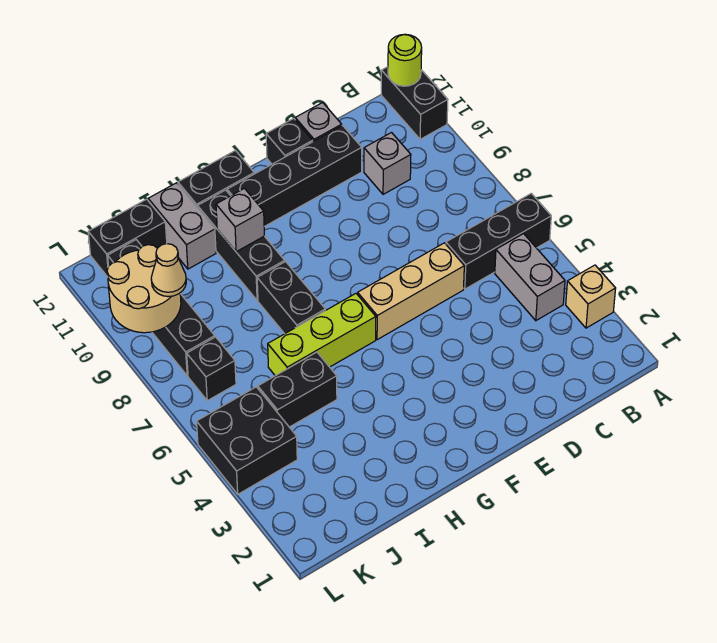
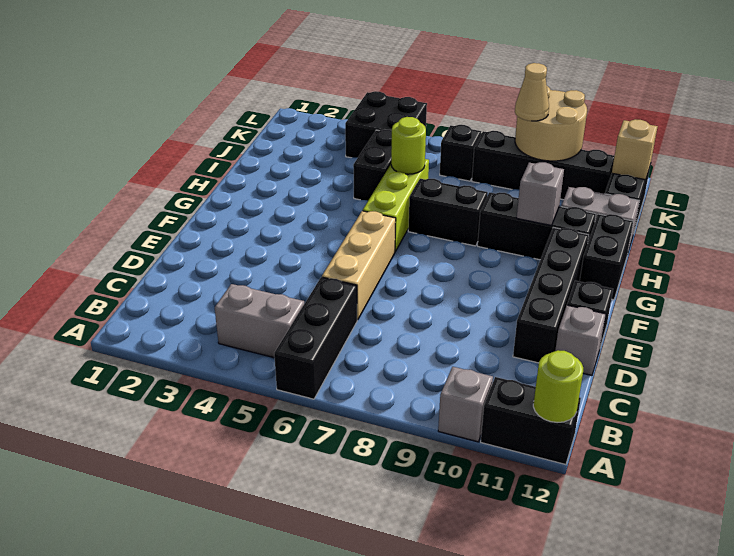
tan brick A3 level 1 -> tan brick K12 level 2
grey brick C10 level 1 -> grey brick A10 level 1
none -> lime round brick I6 level 2

